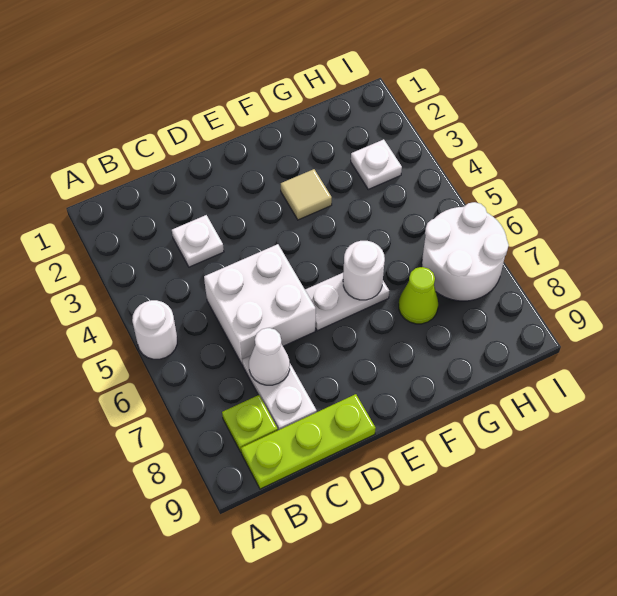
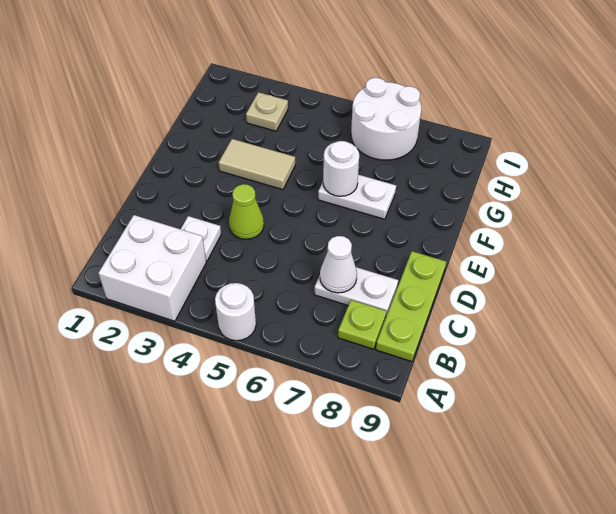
white brick C5:D6 level 1 -> white brick A2:B3 level 1
white plate E6:F6 level 1 -> white plate F6:F7 level 1
tan tile F3 level 1 -> tan tile F3:F4 level 1
lime cone G7 level 1 -> lime cone D4 level 1
white plate H3 level 1 -> tan plate H3 level 1

